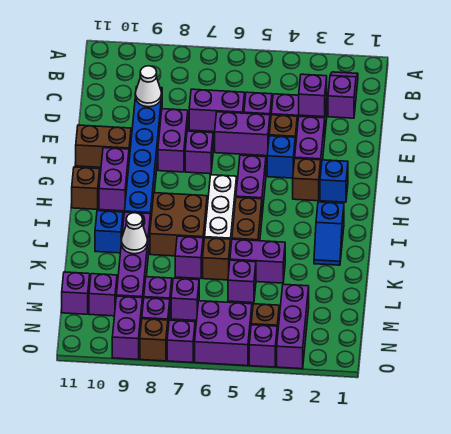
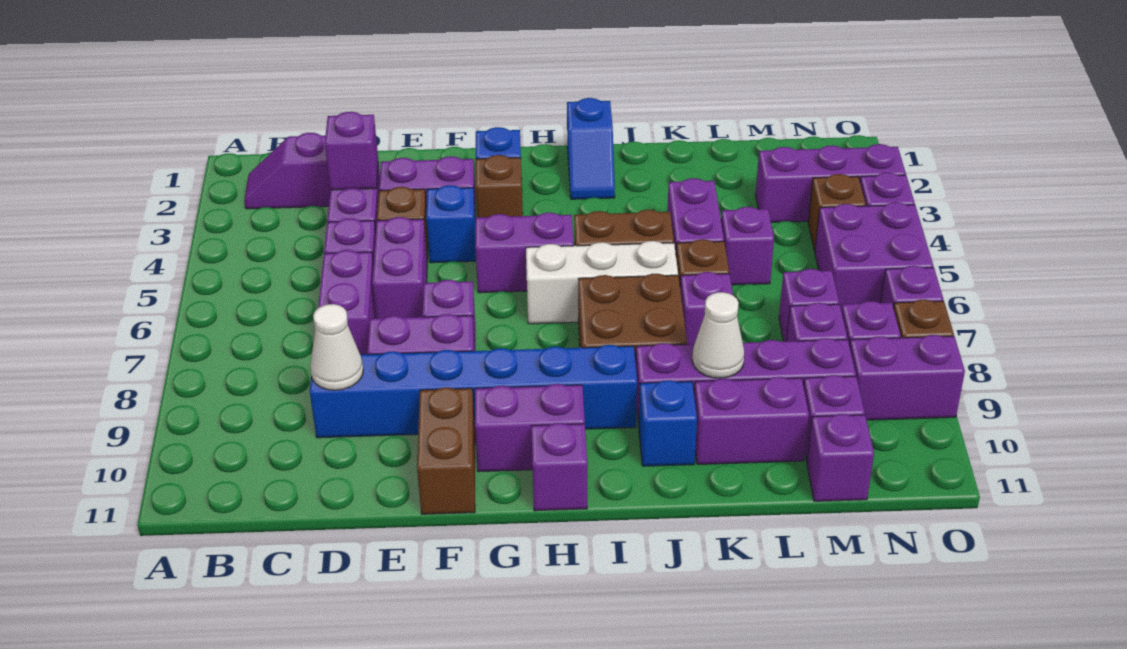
brown brick H11 level 1 -> purple brick H11 level 1
blue slope I2:J2 level 1 top I -> blue slope I1:I2 level 1 top 1
none -> purple brick K10:L10 level 1

